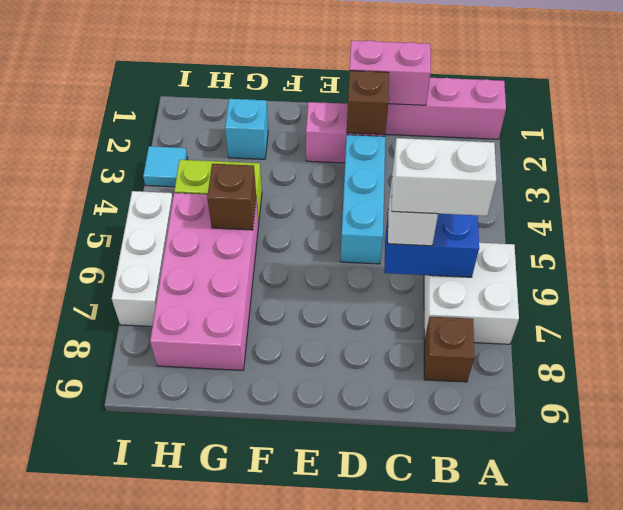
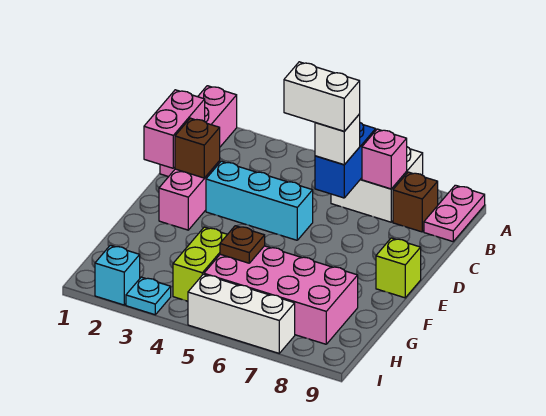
none -> pink plate A9:B9 level 1
white brick B6:C6 level 4 -> white brick C5:C6 level 4
none -> pink brick B7 level 2
none -> lime brick E9 level 1
cyan brick G2 level 1 -> cyan brick I2 level 1
brown brick G5 level 2 -> brown plate G5 level 2
cyan tile I3 level 1 -> cyan plate I3 level 1

